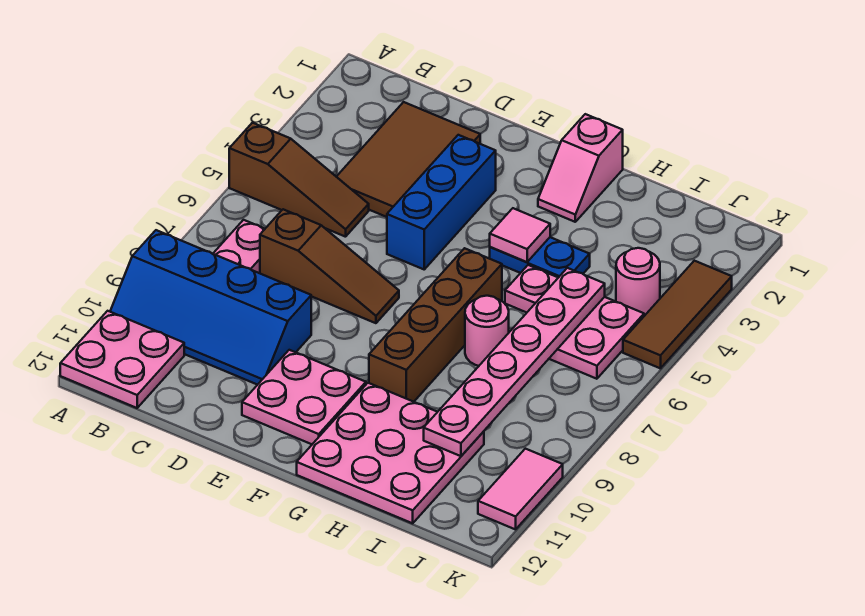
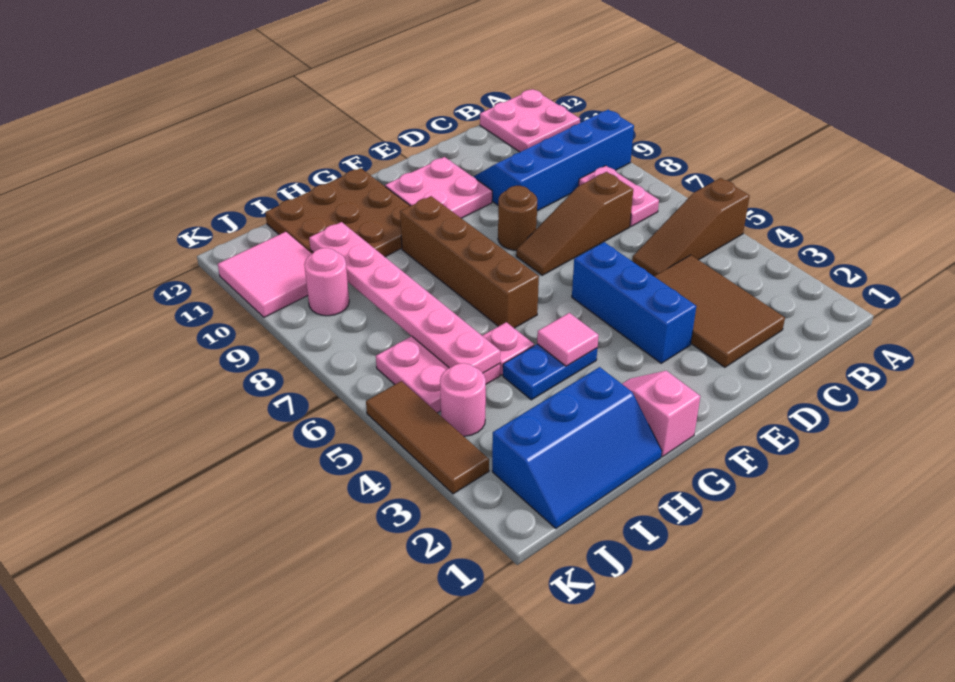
none -> brown round brick E8 level 1
pink plate G10:I12 level 1 -> brown plate G10:I12 level 1
none -> blue slope H1:J2 level 1 top 2
pink round brick H7 level 1 -> pink round brick J9 level 1
pink tile K10:K11 level 1 -> pink tile J10:K11 level 1

